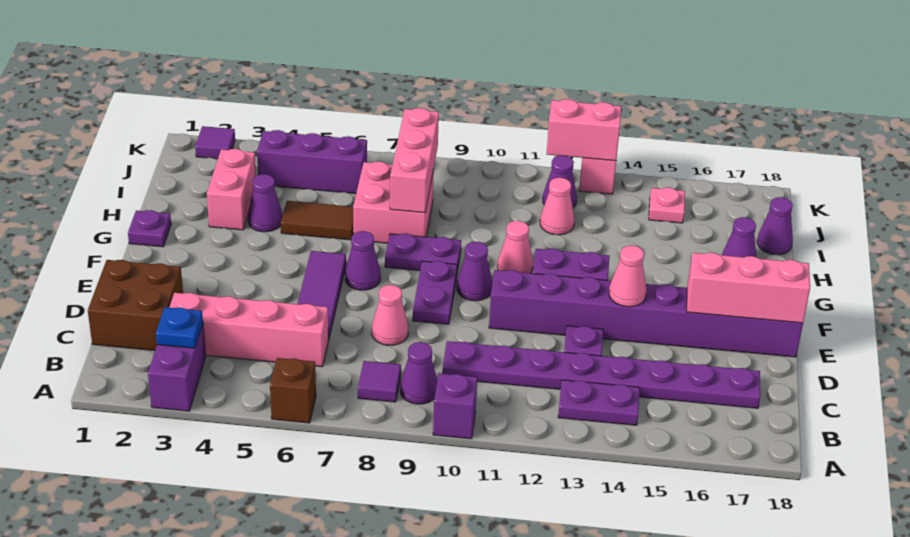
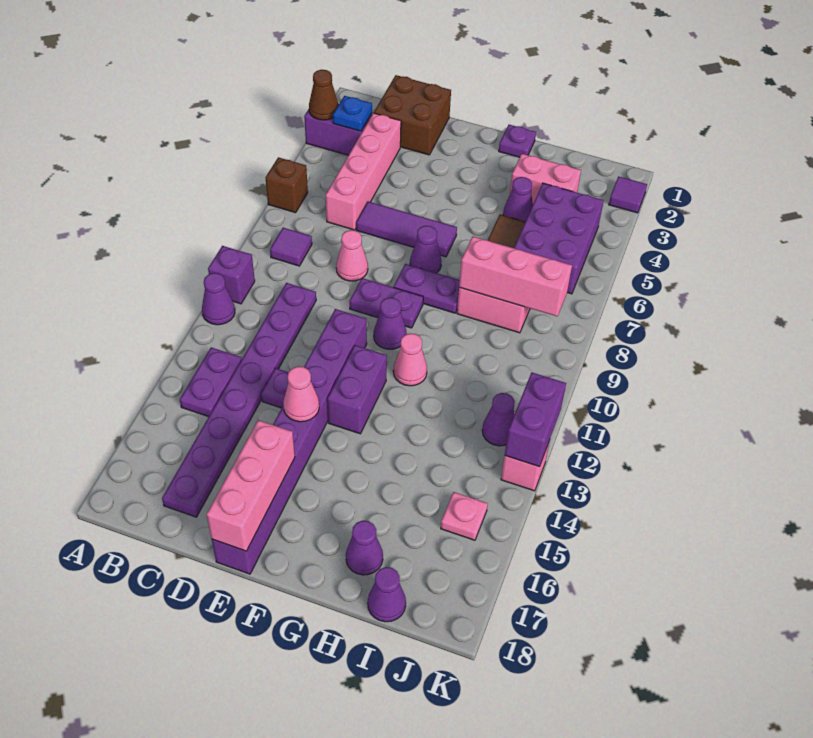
none -> brown cone A3 level 2
purple cone B9 level 1 -> purple cone A11 level 1
purple plate G8:G9 level 1 -> purple plate F8:G8 level 1
pink cone I12 level 1 -> none
purple brick J4:J6 level 1 -> purple brick I4:J6 level 1
pink brick K12:K13 level 2 -> purple brick K12:K13 level 2

